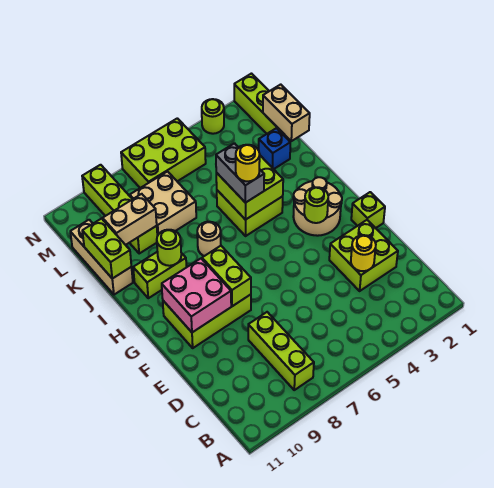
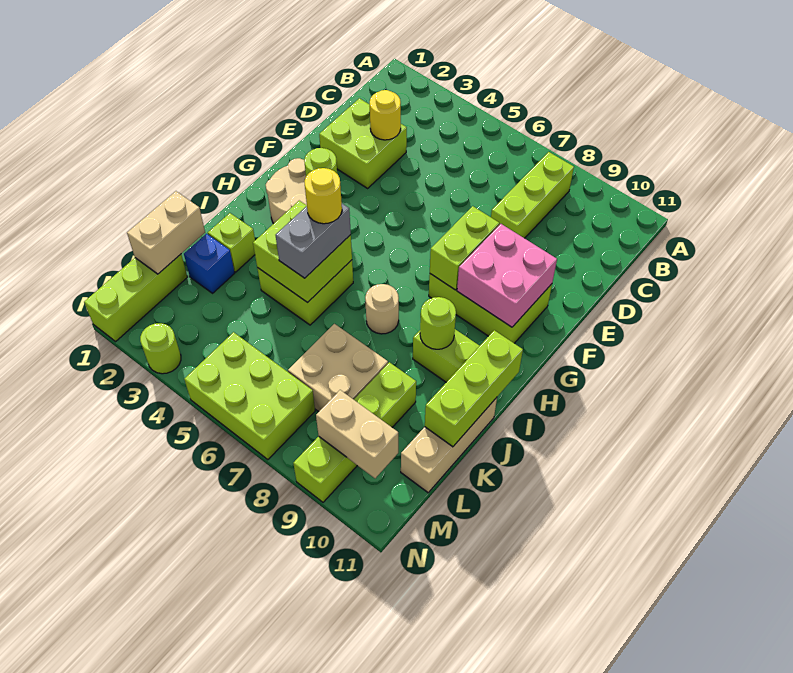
lime brick F1 level 1 -> lime brick J2 level 1
lime brick J11:K11 level 2 -> lime brick I11:K11 level 2
tan brick K9:K10 level 2 -> tan brick M9:M10 level 2

